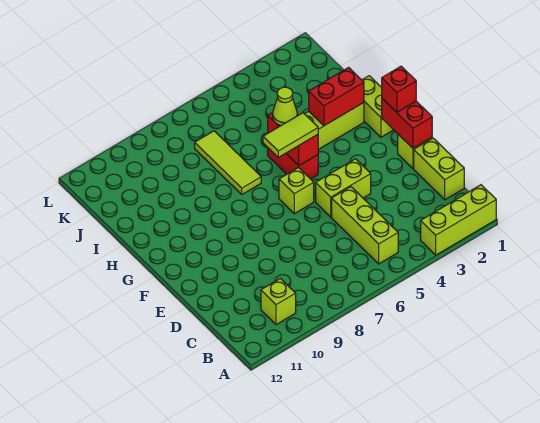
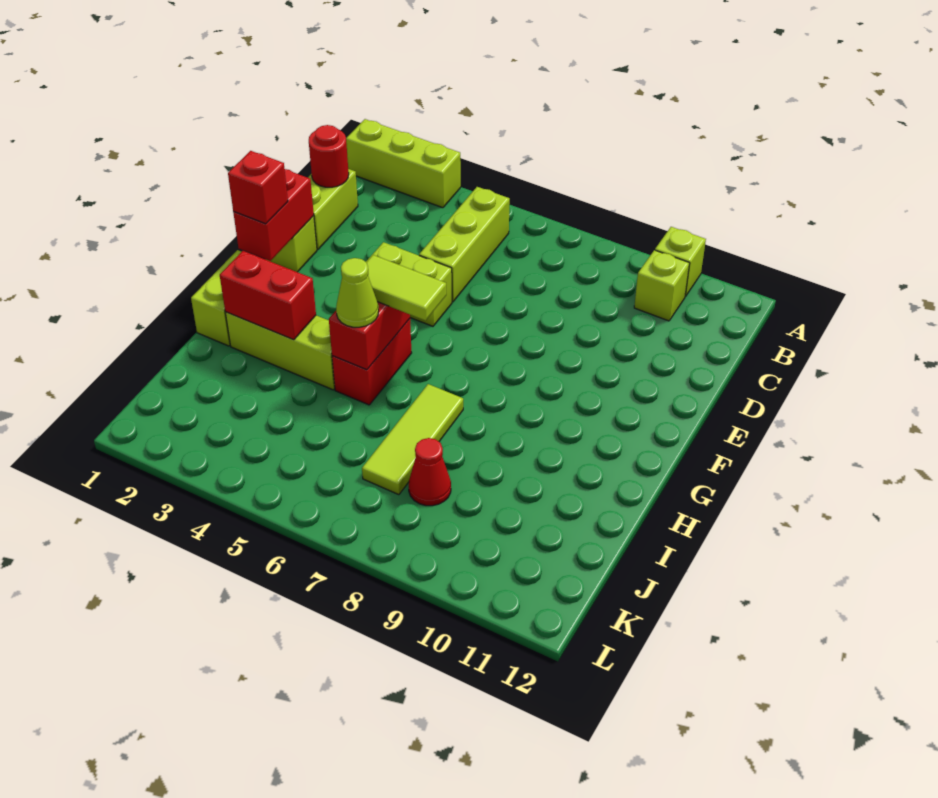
none -> red round brick C1 level 2
lime brick F6 level 1 -> lime brick A10 level 1
none -> red cone J8 level 1

